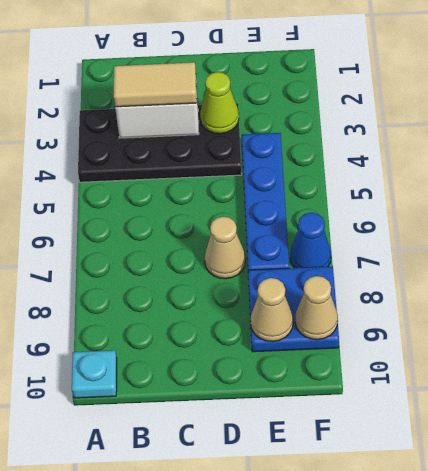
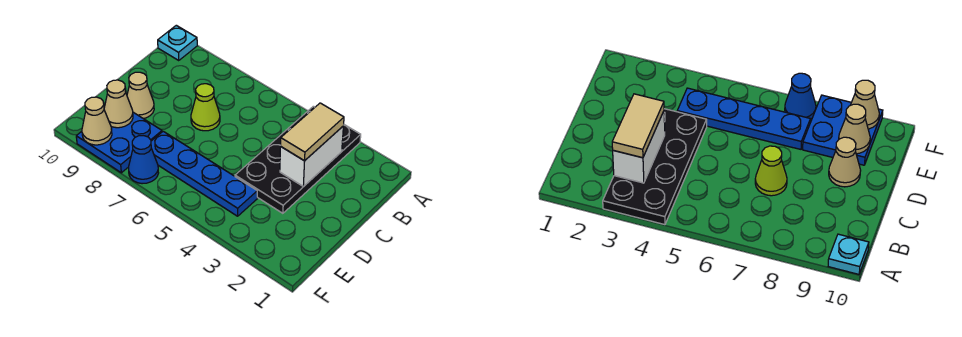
lime cone D3 level 2 -> lime cone C7 level 1
tan cone D7 level 1 -> tan cone D9 level 1

